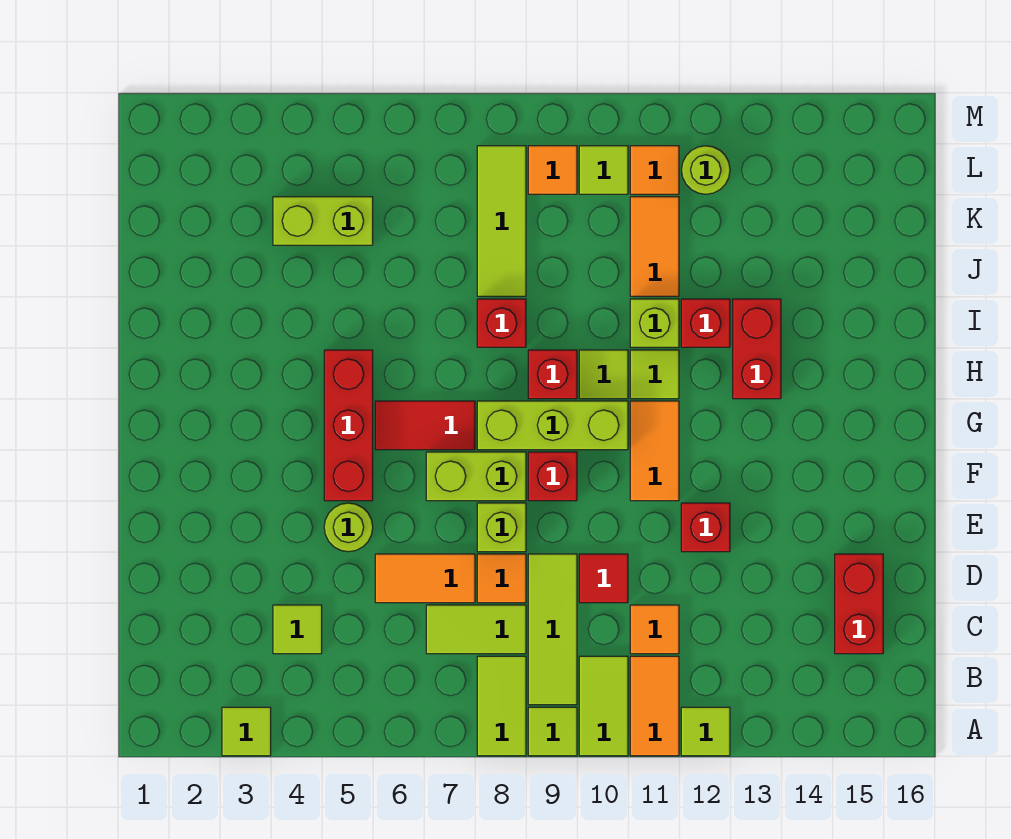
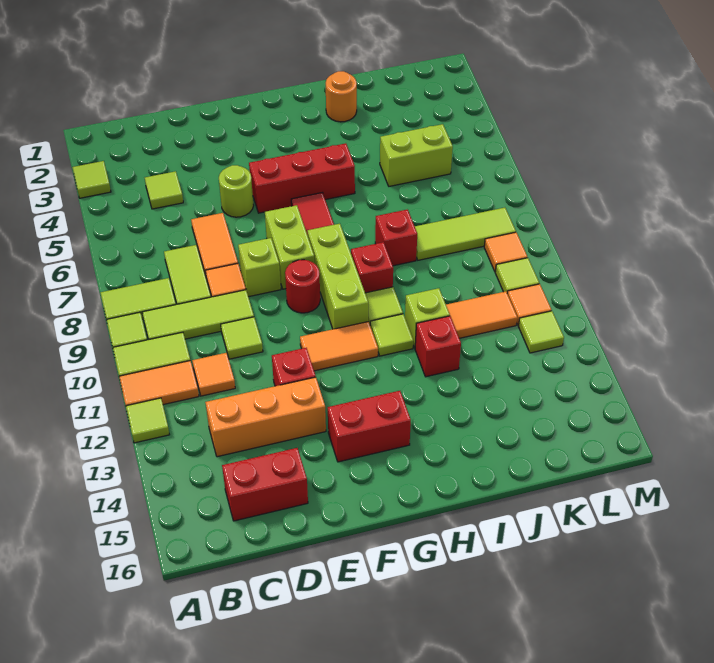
none -> orange brick C13:E13 level 1
red tile D10 level 1 -> lime tile D10 level 1
red brick F9 level 1 -> red round brick F9 level 1
red brick H13:I13 level 1 -> red brick F14:G14 level 1
none -> orange round brick I2 level 1
lime brick K4:K5 level 1 -> lime brick J5:K5 level 1
lime round brick L12 level 1 -> lime tile L12 level 1

